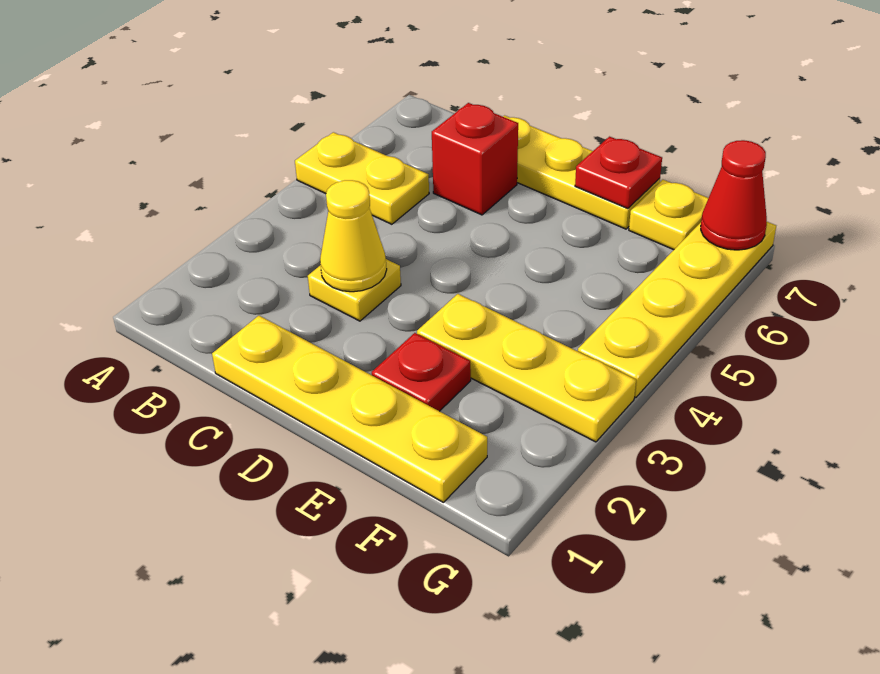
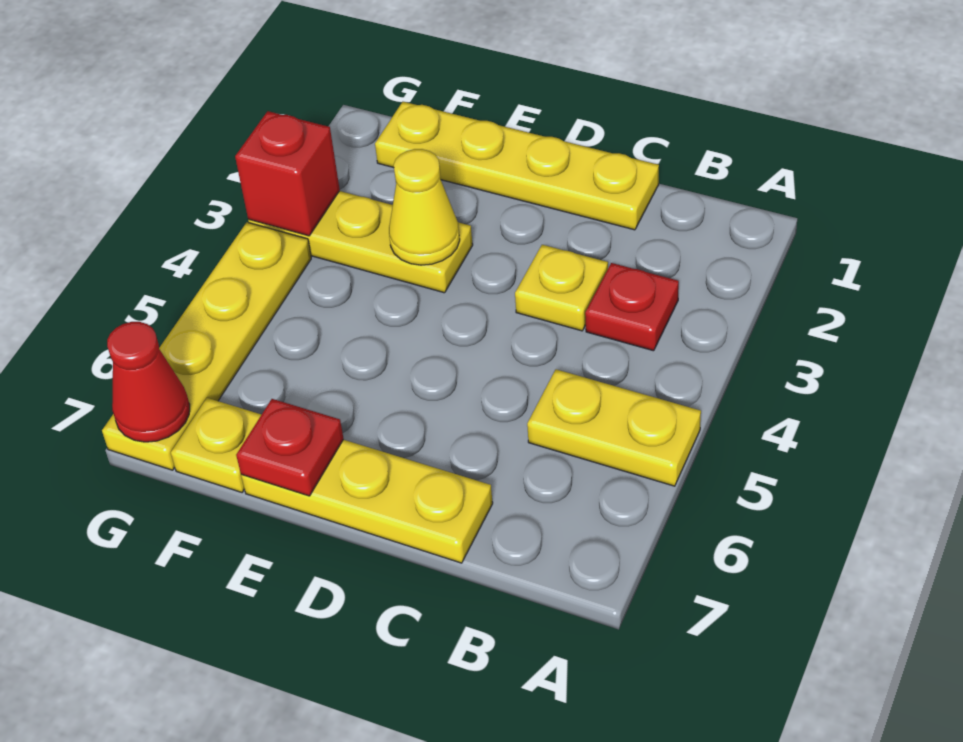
yellow cone C3 level 2 -> yellow cone E3 level 2
red brick C6 level 1 -> red brick G3 level 2
red plate E2 level 1 -> red plate B3 level 1

